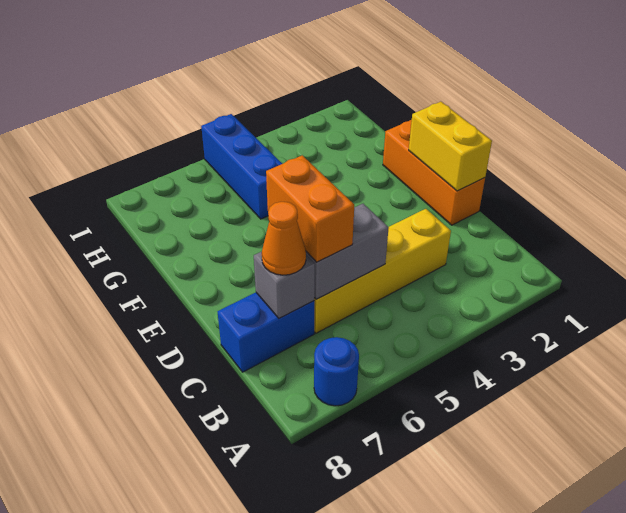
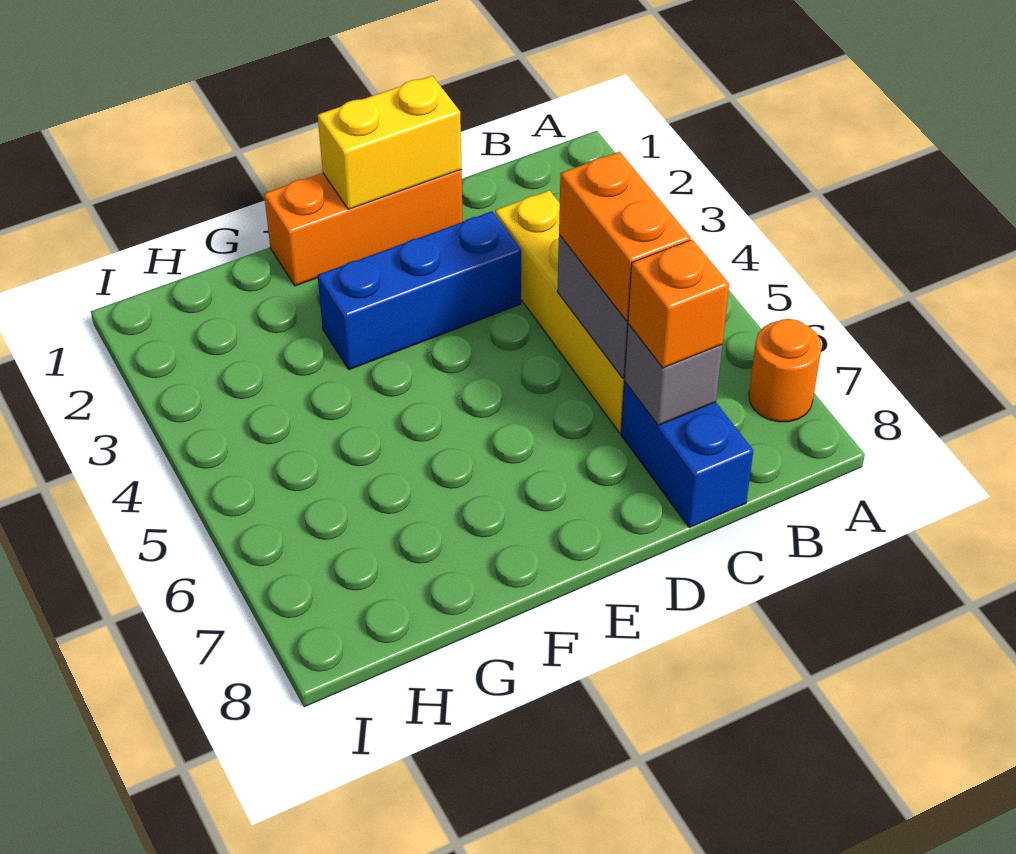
blue round brick A7 level 1 -> orange round brick A7 level 1
orange brick C6:D6 level 3 -> orange brick C5:C6 level 3
orange cone C7 level 3 -> orange brick C7 level 3
blue brick G5:I5 level 1 -> blue brick D3:F3 level 1

